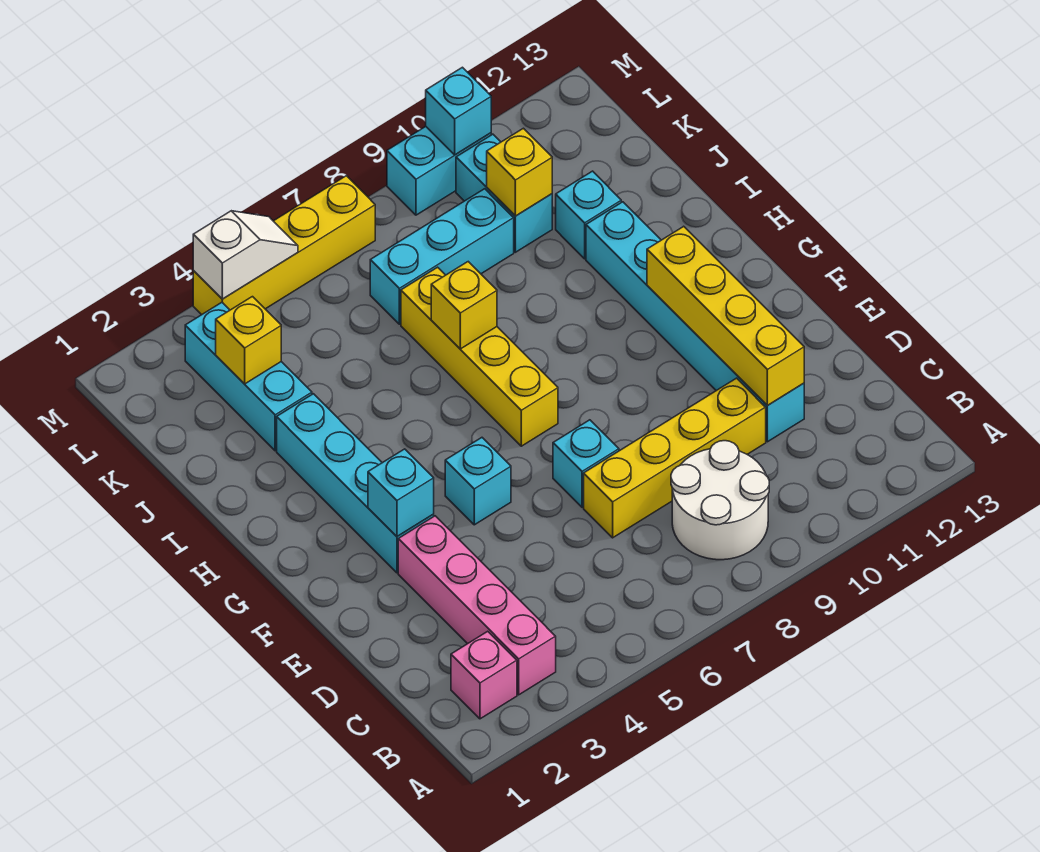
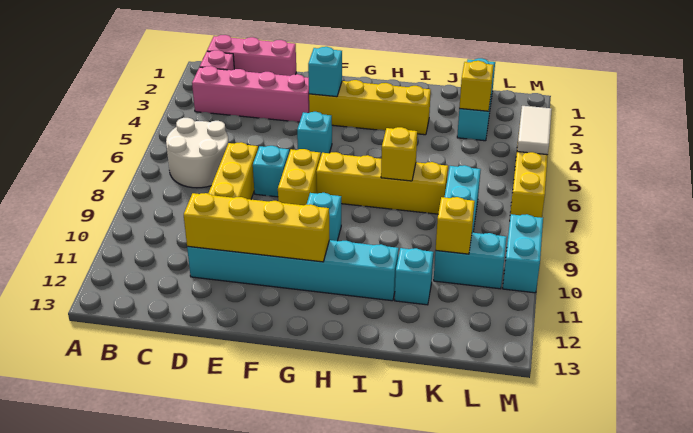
none -> pink brick B1:D1 level 1
white round brick B8:C9 level 1 -> white round brick B6:C7 level 1
cyan brick F3:I3 level 1 -> yellow brick F3:I3 level 1
none -> yellow brick F7:F8 level 1
cyan brick J3:L3 level 1 -> cyan brick K1:K3 level 1
white slope M4:M5 level 2 top 4 -> white tile M4:M5 level 2
cyan brick M10 level 2 -> cyan brick G9 level 1

